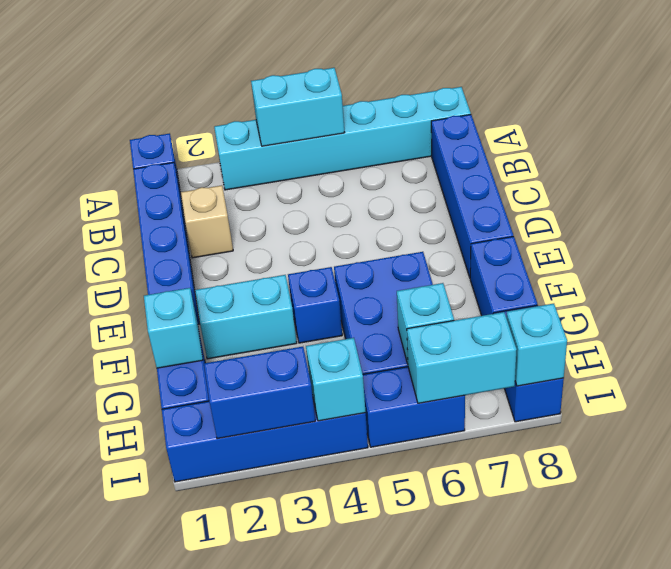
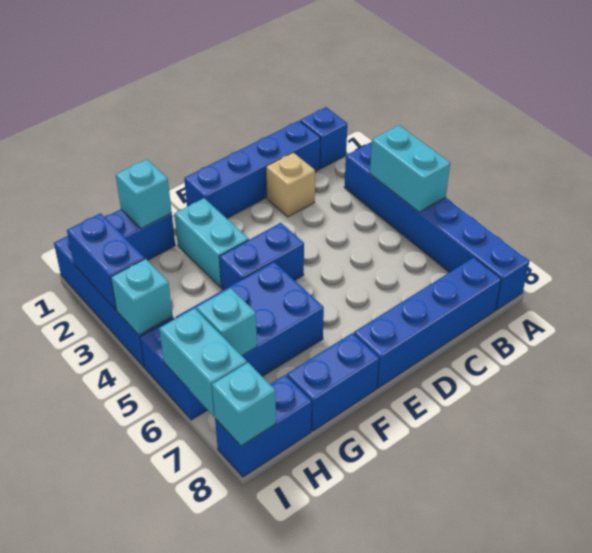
cyan brick A3:A8 level 1 -> blue brick A3:A8 level 1
blue brick F4 level 1 -> blue brick E4:F4 level 1

